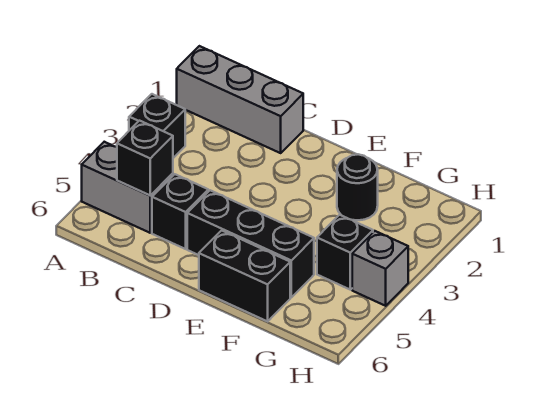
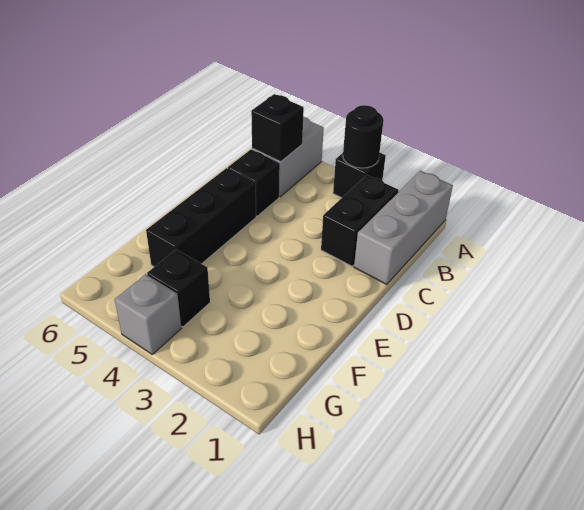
black brick E6:F6 level 1 -> black brick B2:C2 level 1
black round brick F2 level 1 -> black round brick A3 level 2

